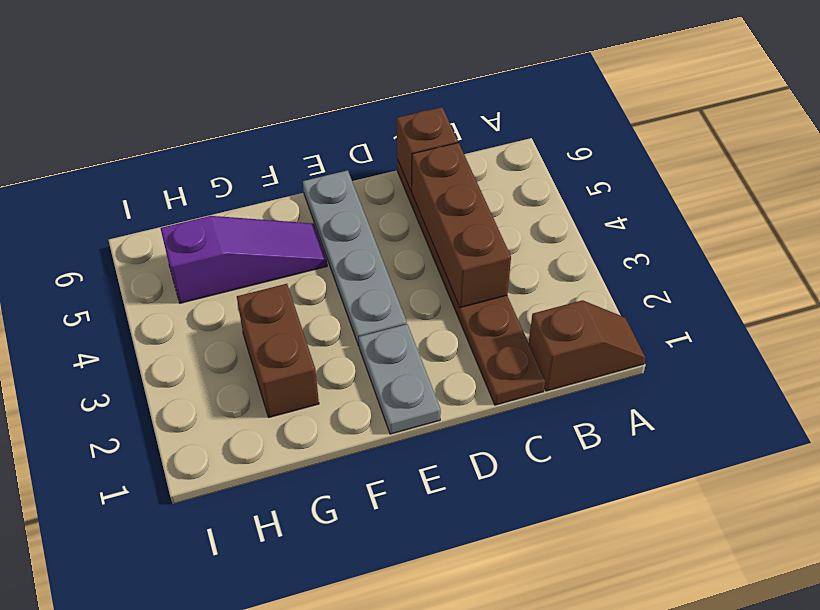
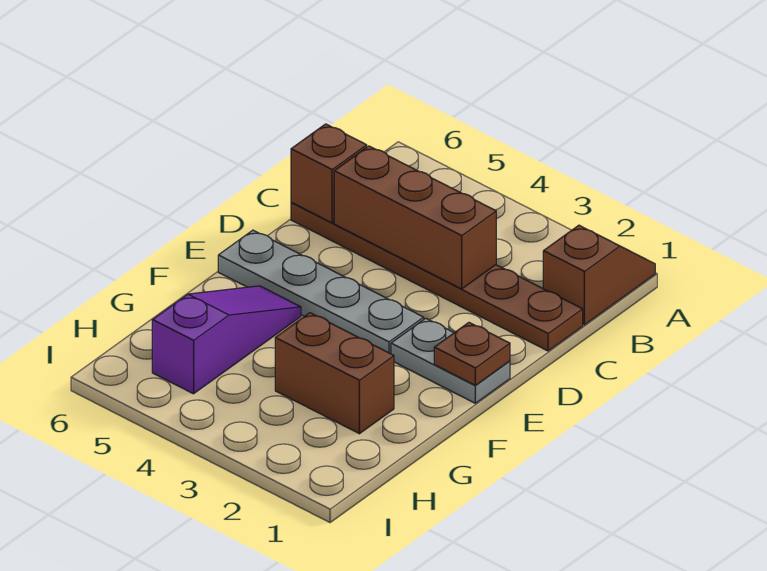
none -> brown plate E1 level 2

